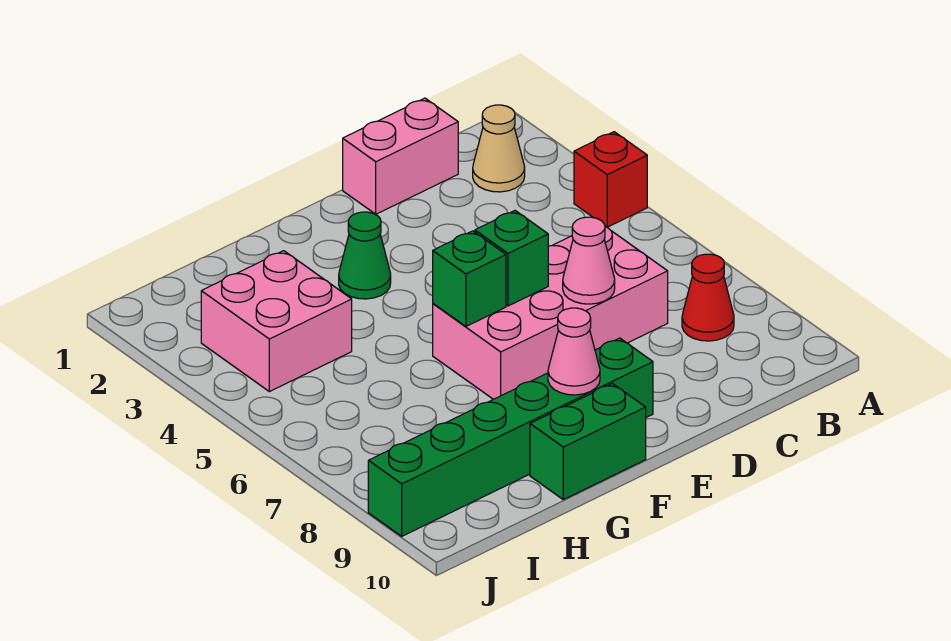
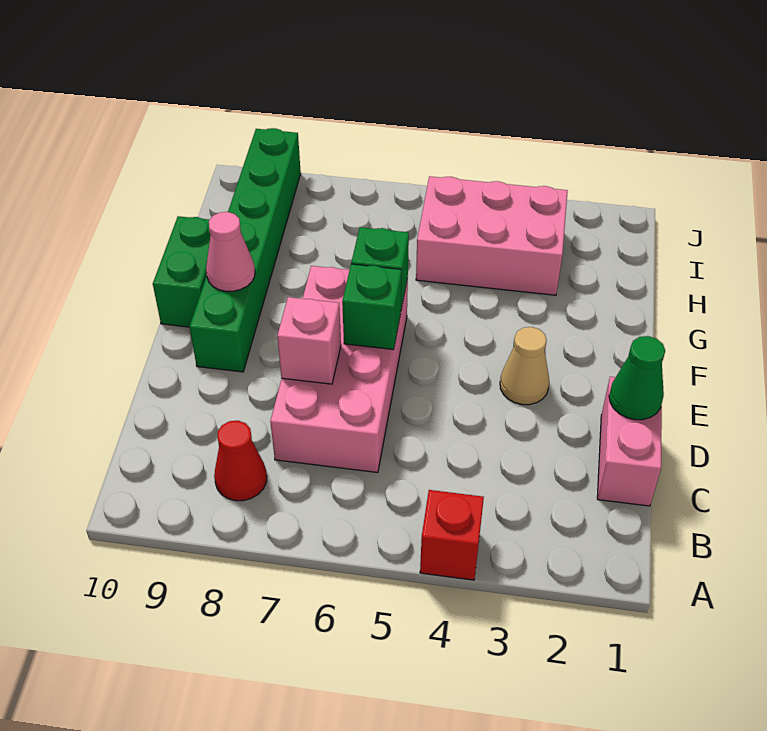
tan cone B2 level 1 -> tan cone E3 level 1
pink cone D7 level 2 -> pink brick D7 level 2
green cone F3 level 1 -> green cone D1 level 2
pink brick H3:I4 level 1 -> pink brick H3:I5 level 1

